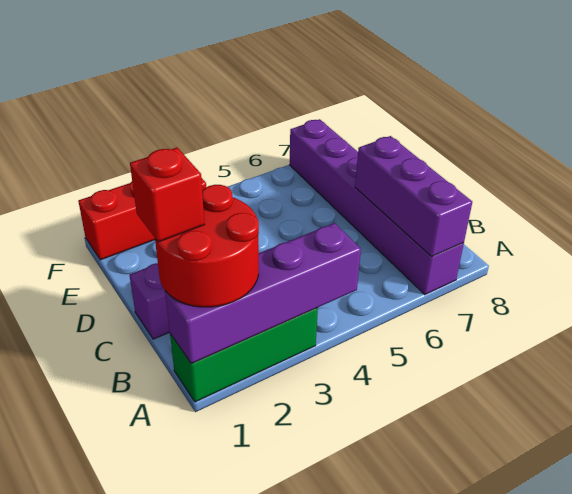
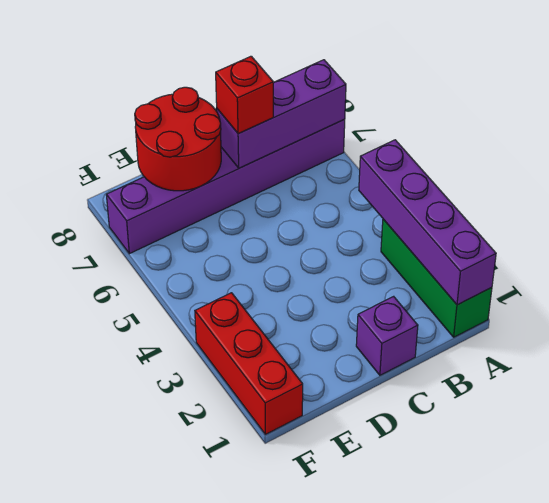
red round brick A1:B2 level 3 -> red round brick D7:E8 level 2
red brick B1 level 4 -> red brick C7 level 3

